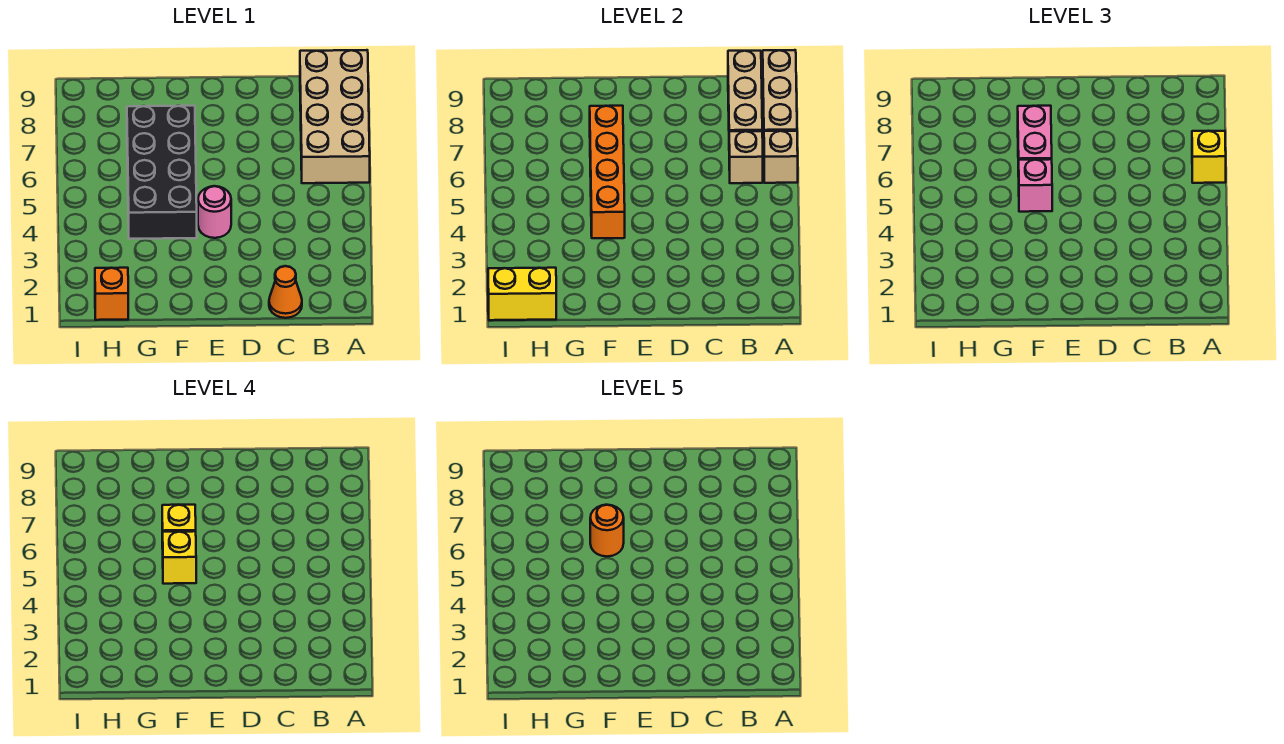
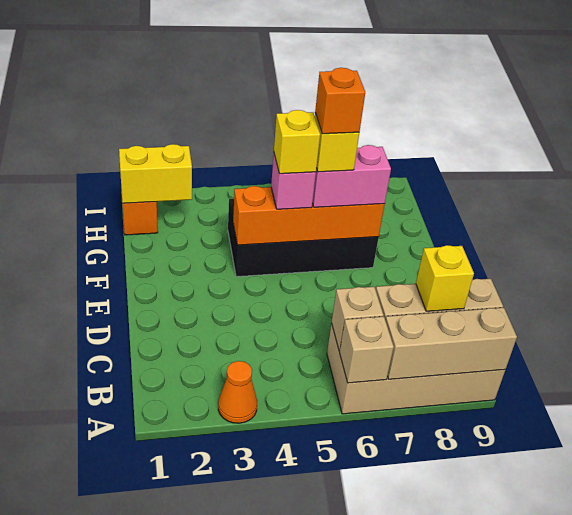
yellow brick A6 level 3 -> yellow brick B8 level 3
orange cone C1 level 1 -> orange cone A3 level 1
pink round brick E4 level 1 -> none
orange round brick F6 level 5 -> orange brick F6 level 5
yellow brick H1:I1 level 2 -> yellow brick H1:H2 level 2

